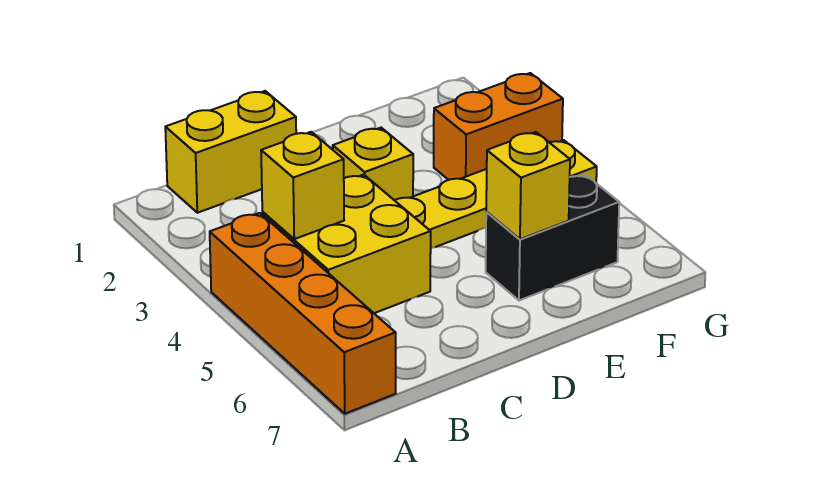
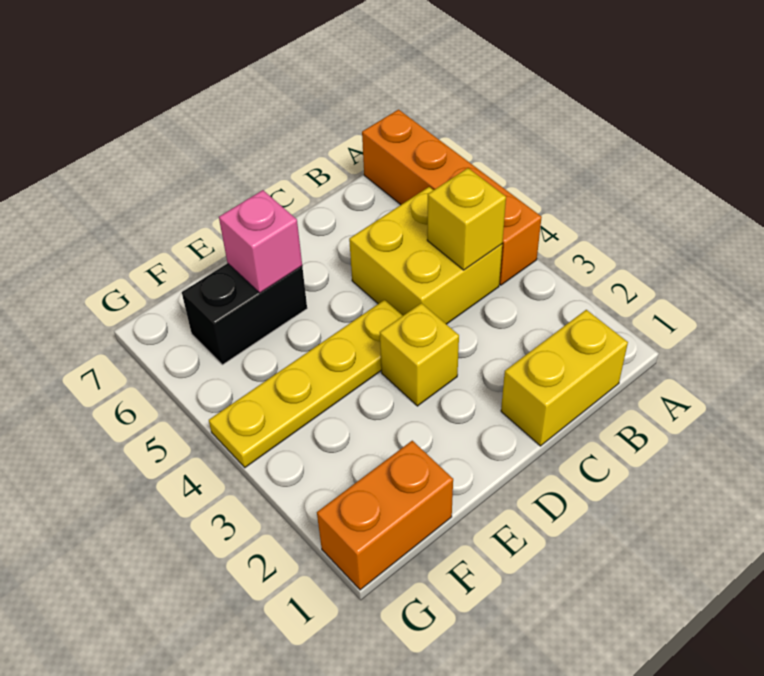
yellow brick E6 level 2 -> pink brick E6 level 2
orange brick F3:G3 level 1 -> orange brick F1:G1 level 1

